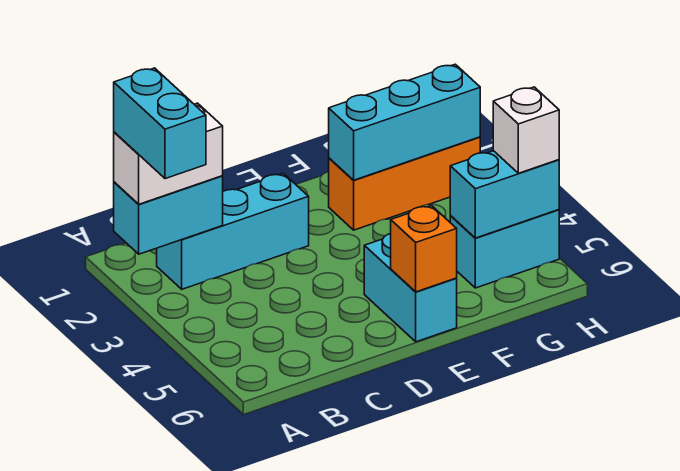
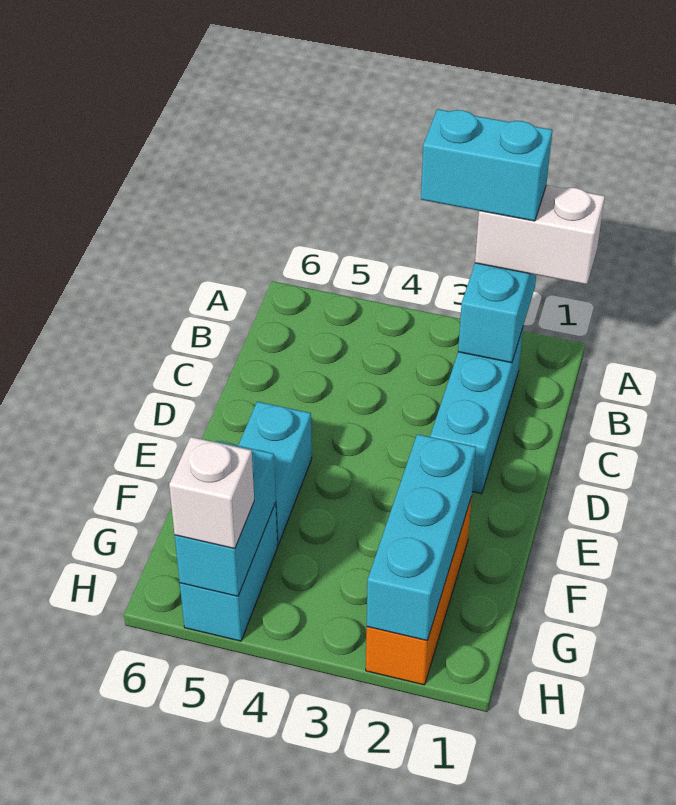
white brick A2:B2 level 3 -> white brick A1:A2 level 3
cyan brick E5:E6 level 1 -> cyan brick E5:F5 level 1
orange brick E6 level 2 -> none

